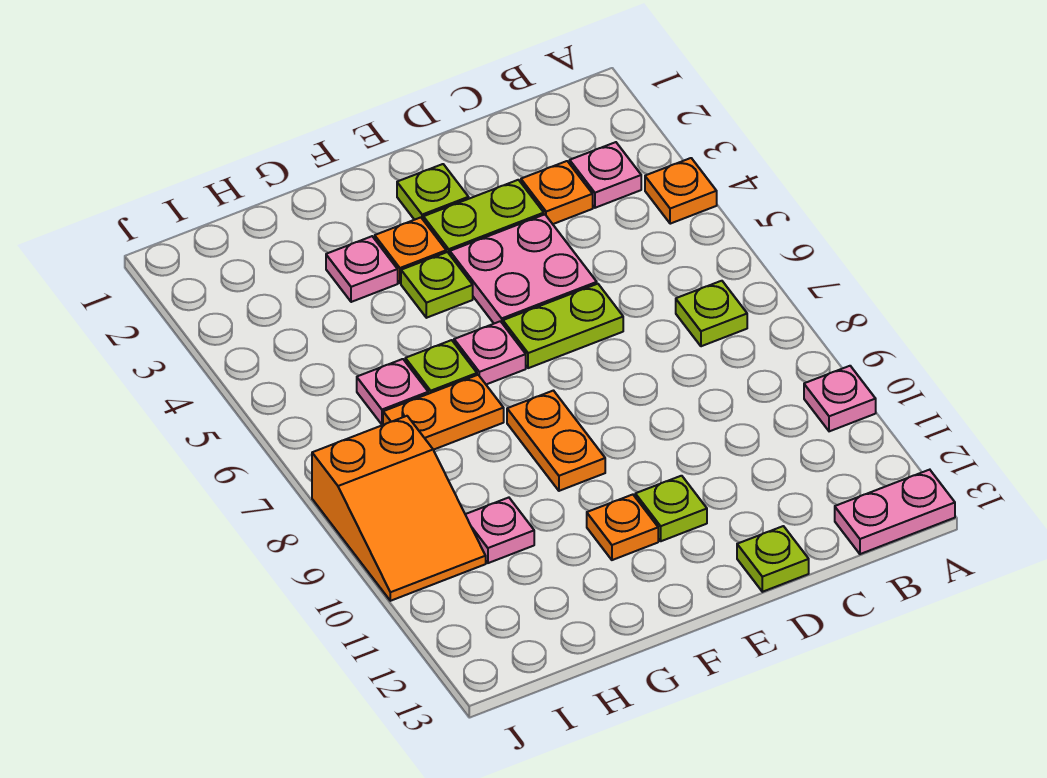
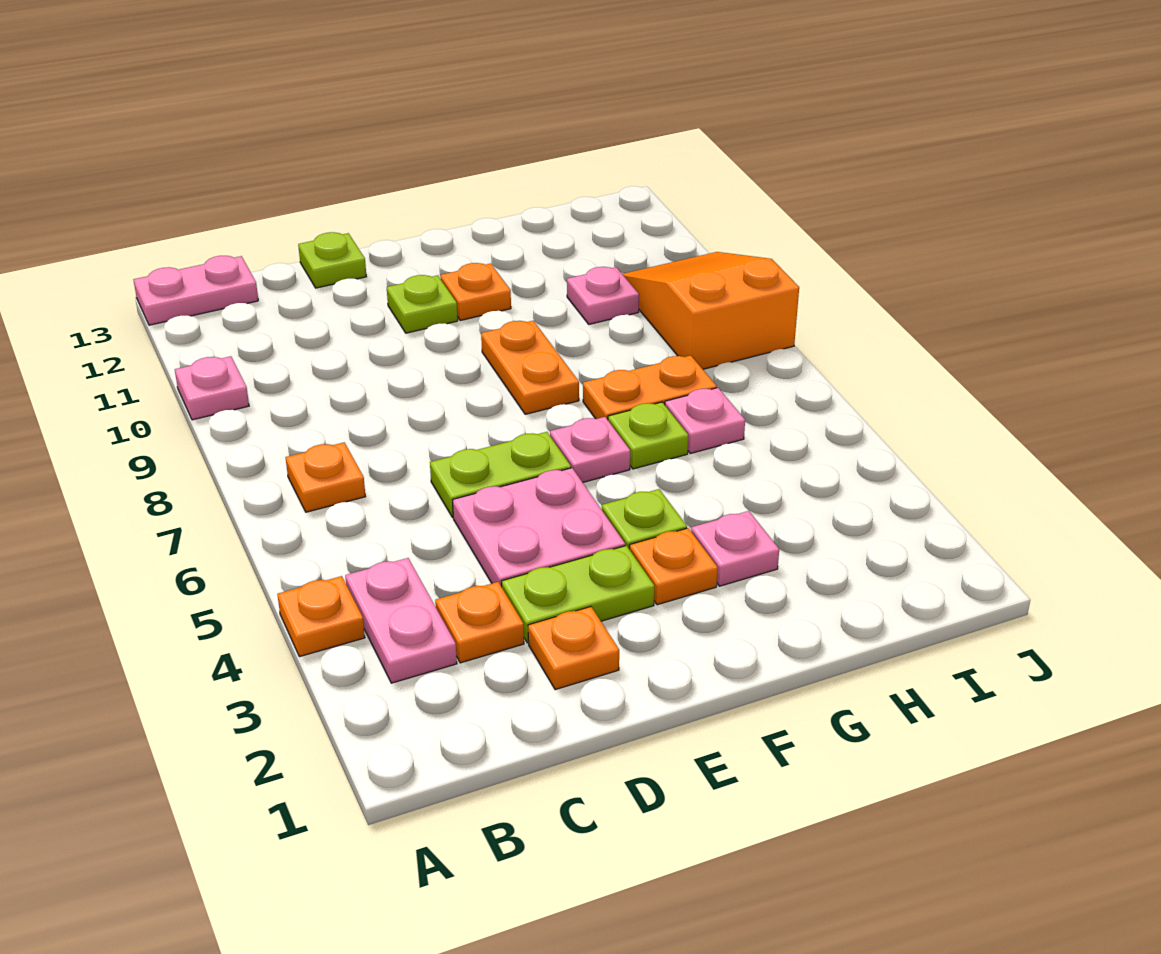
pink plate B3 level 1 -> pink plate B3:B4 level 1
lime plate B7 level 1 -> orange plate B7 level 1
none -> orange plate D2 level 1
lime plate E2 level 1 -> none

